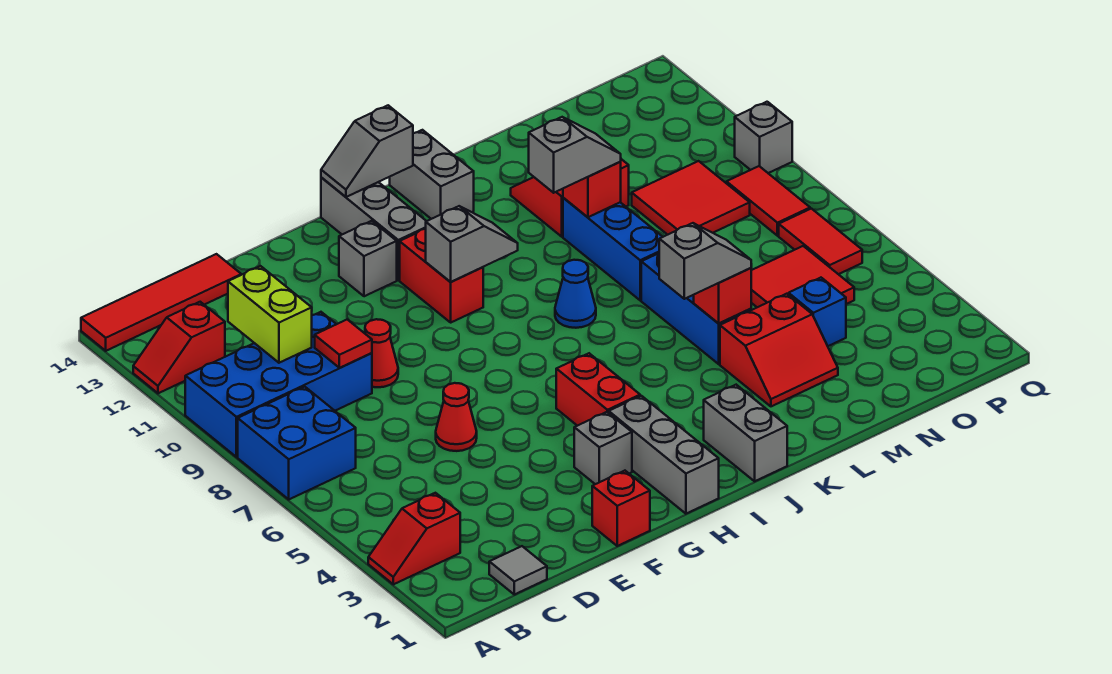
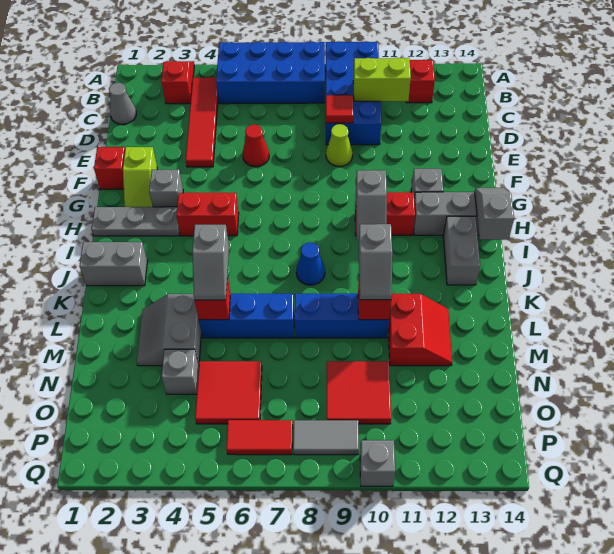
blue brick A7:B8 level 1 -> blue brick A5:B8 level 1
red tile A14:D14 level 1 -> red tile B4:E4 level 1
grey tile C1 level 1 -> grey cone C1 level 1
red cone E9 level 1 -> lime cone E9 level 1
none -> lime slope F2:G2 level 1 top F
grey brick H1:H3 level 1 -> grey plate H1:H3 level 1
grey brick J13:J14 level 1 -> grey brick I13:J13 level 1
red slope L3:M4 level 1 top 4 -> grey slope L3:M4 level 1 top 4
blue brick N4 level 1 -> grey brick N4 level 1
red tile P8:P9 level 1 -> grey tile P8:P9 level 1

